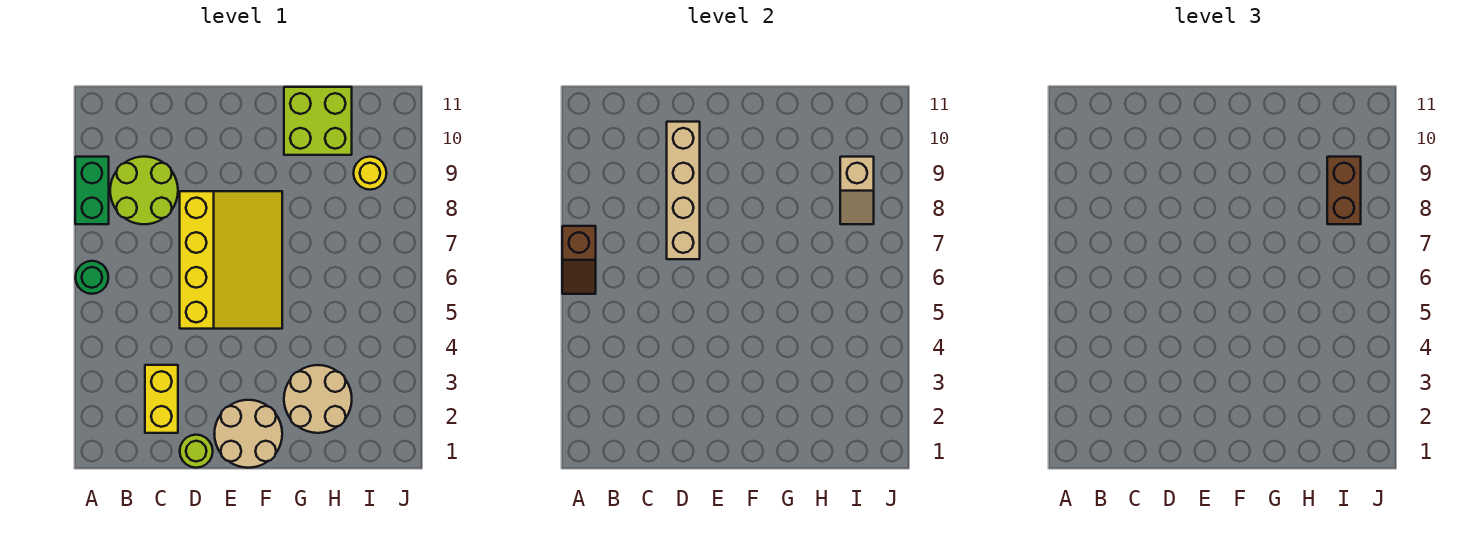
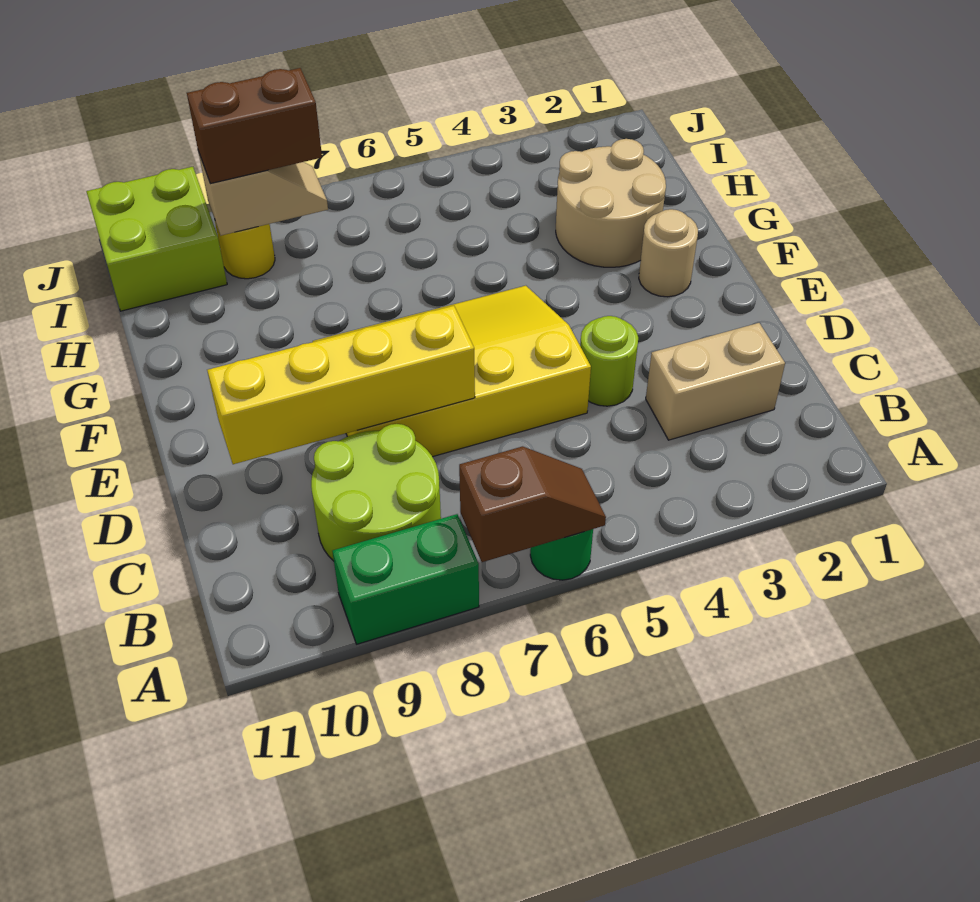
yellow brick C2:C3 level 1 -> tan brick C2:C3 level 1
lime round brick D1 level 1 -> lime round brick D4 level 1
tan brick D7:D10 level 2 -> yellow brick D7:D10 level 2
tan round brick E1:F2 level 1 -> tan round brick F2 level 1
lime brick G10:H11 level 1 -> lime brick I10:J11 level 1

